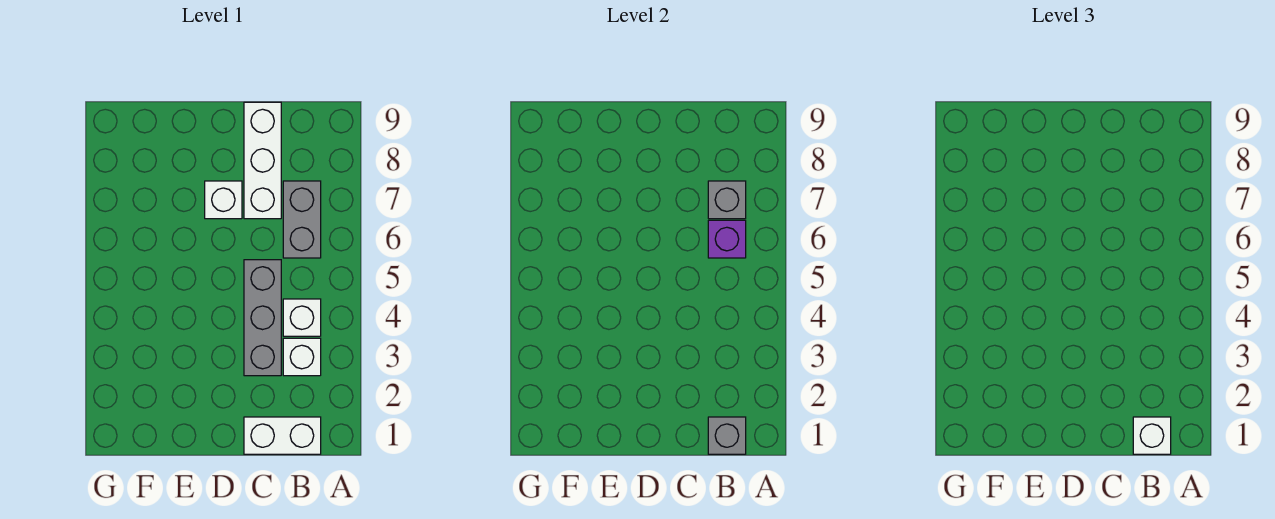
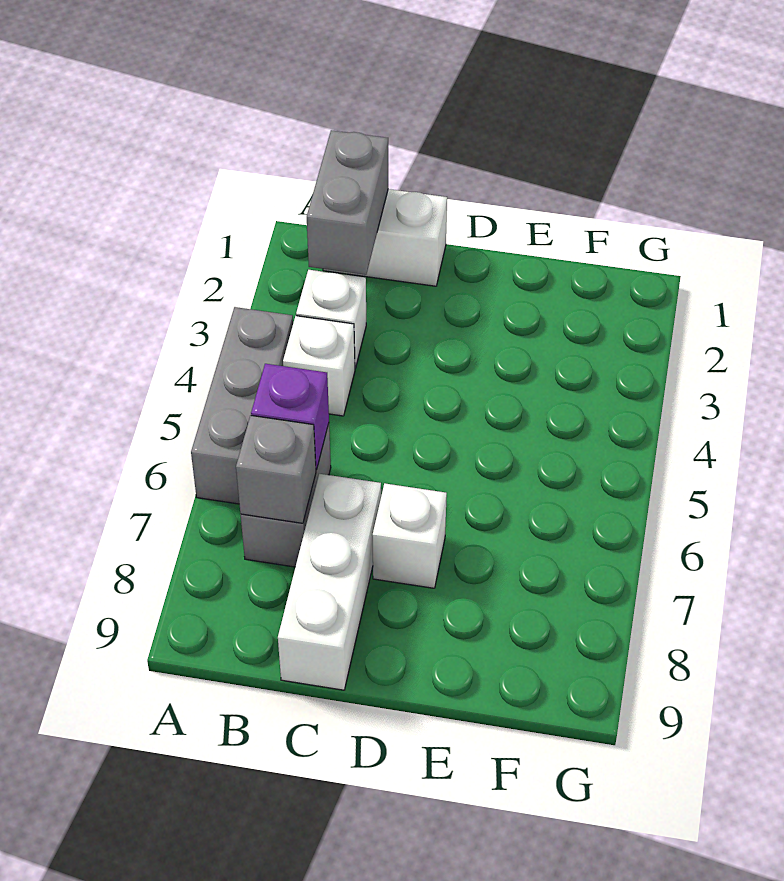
grey brick B1 level 2 -> grey brick B1:B2 level 2
white brick B1 level 3 -> none
grey brick C3:C5 level 1 -> grey brick A4:A6 level 1

